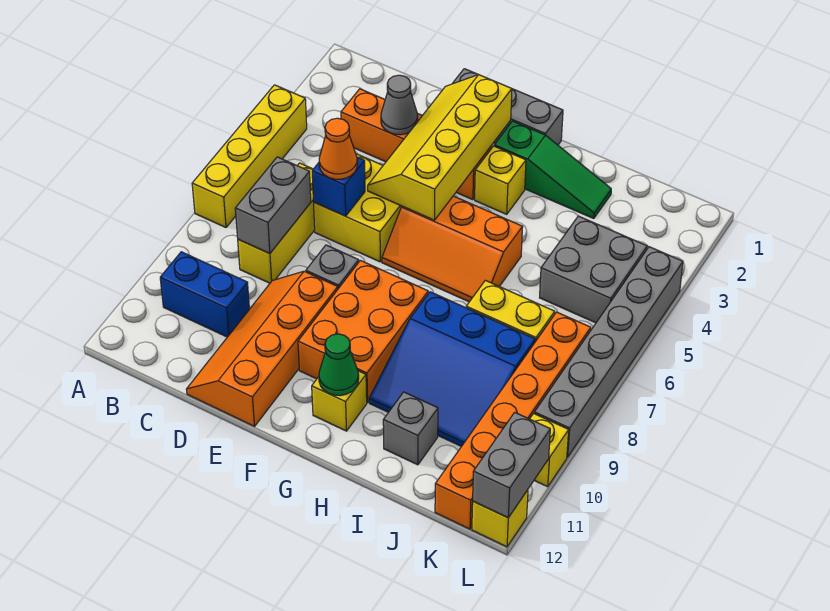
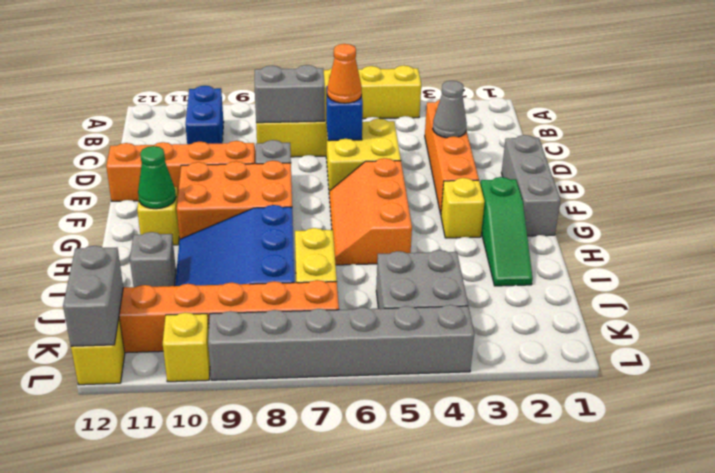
yellow slope E2:F5 level 2 top F -> none
grey brick L11:L12 level 2 -> grey brick K12:L12 level 2

